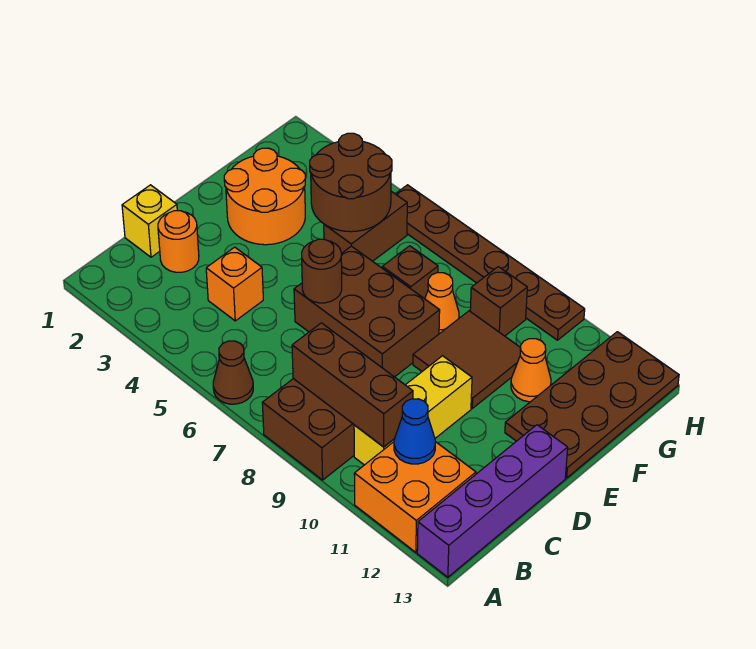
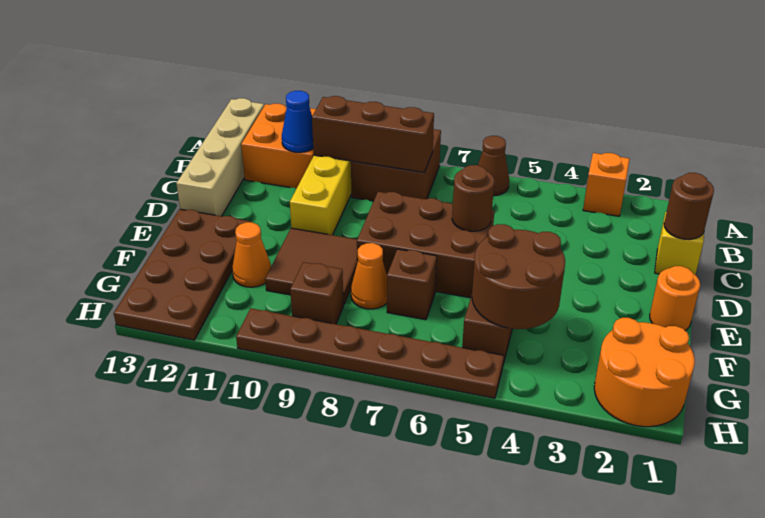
purple brick A13:D13 level 1 -> tan brick A13:D13 level 1
none -> brown round brick C1 level 2
orange round brick C2 level 1 -> orange round brick E1 level 1
orange brick C4 level 1 -> orange brick A3 level 1
orange round brick E2:F3 level 1 -> orange round brick G1:H2 level 1

